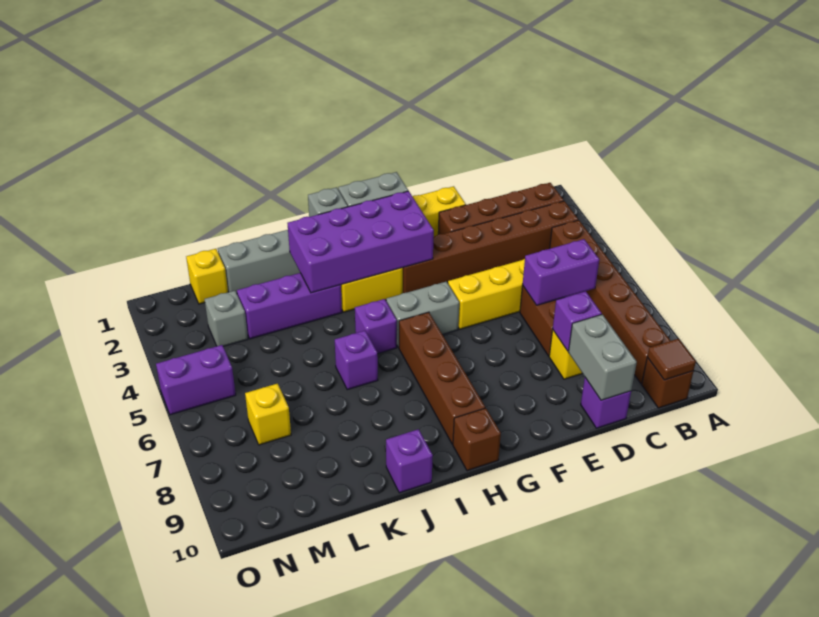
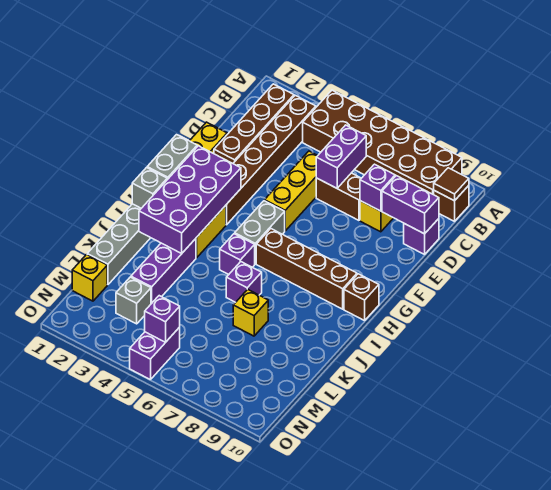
brown brick B4:B9 level 1 -> brown brick A4:B9 level 1
grey brick D9:D10 level 2 -> purple brick D9:D10 level 2
purple brick J10 level 1 -> purple brick N5 level 2
yellow brick M7 level 1 -> yellow brick K7 level 1

